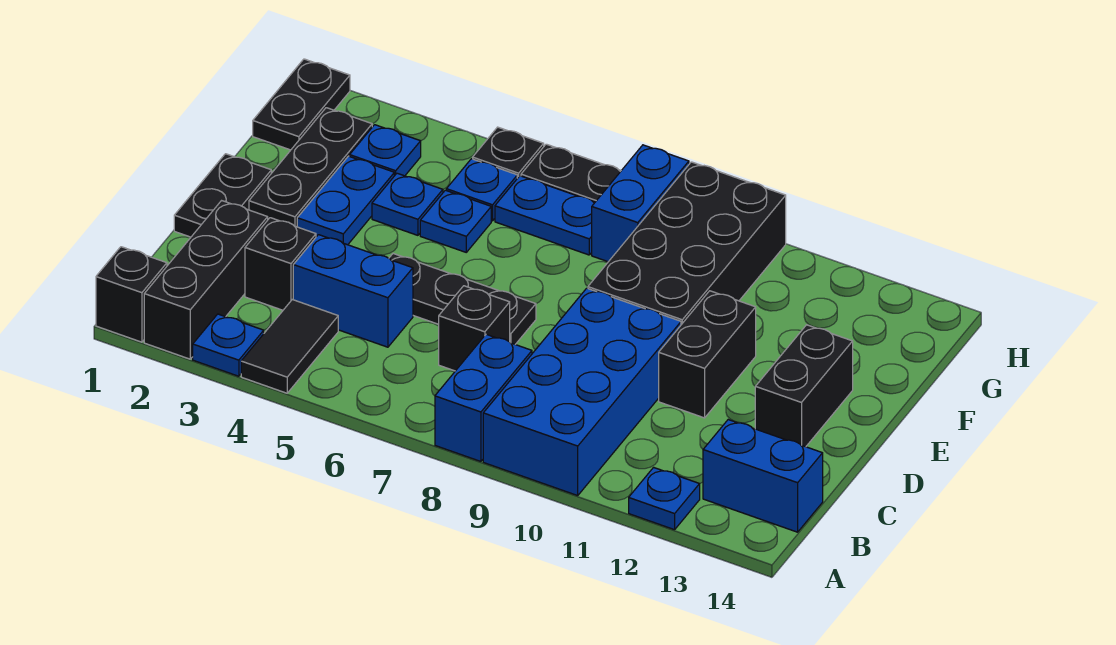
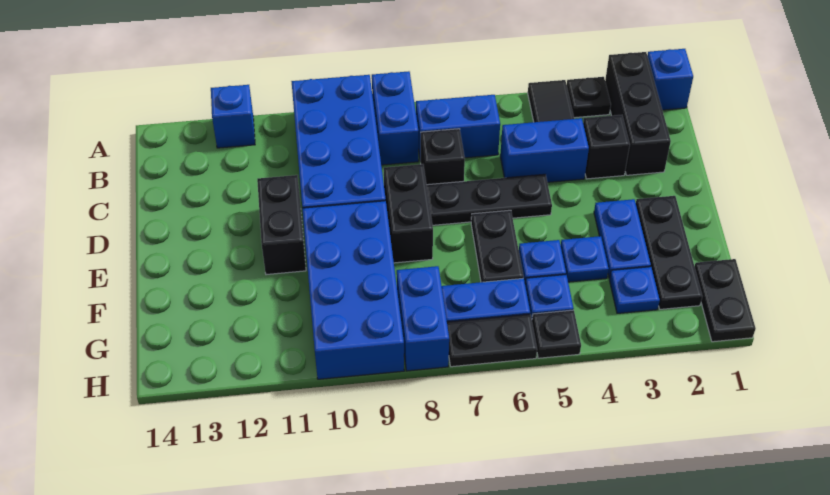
black brick A1 level 1 -> blue brick A1 level 1
blue plate A3 level 1 -> black plate A3 level 1
blue plate A12 level 1 -> blue brick A12 level 1
blue brick B13:B14 level 1 -> blue brick B6:B7 level 1
black plate D1:E1 level 1 -> black plate E6:F6 level 1
black brick D13:E13 level 1 -> black brick D8:E8 level 1
black brick E9:H10 level 1 -> blue brick E9:H10 level 1

